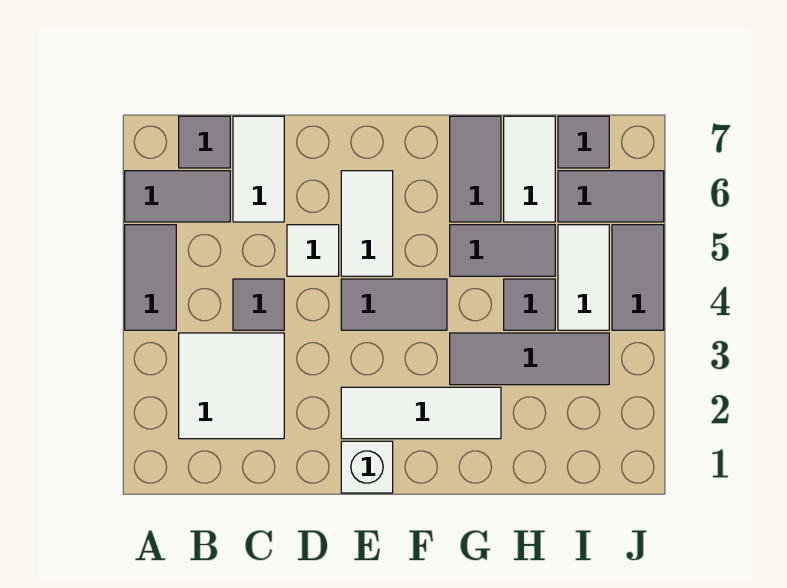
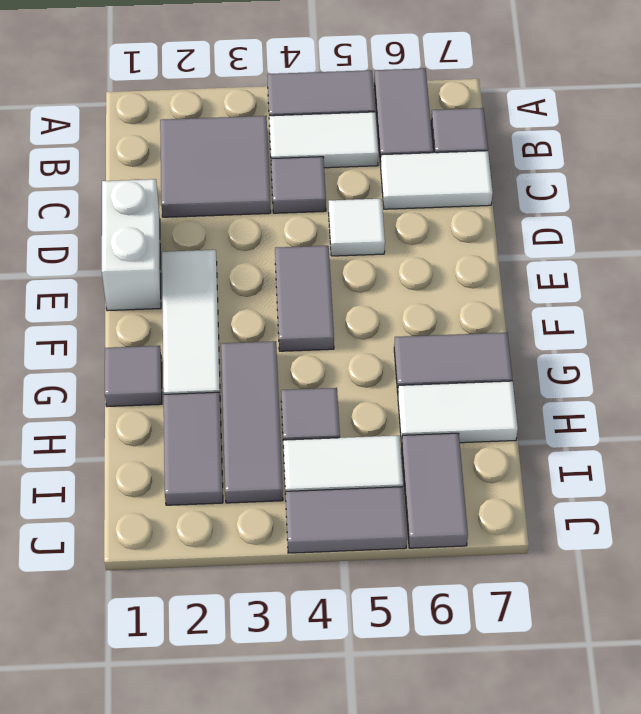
white tile B2:C3 level 1 -> grey tile B2:C3 level 1
white brick E1 level 1 -> white brick D1:E1 level 1
white tile E5:E6 level 1 -> white tile B4:B5 level 1
grey tile G5:H5 level 1 -> grey tile H2:I2 level 1
grey tile I7 level 1 -> grey tile G1 level 1

